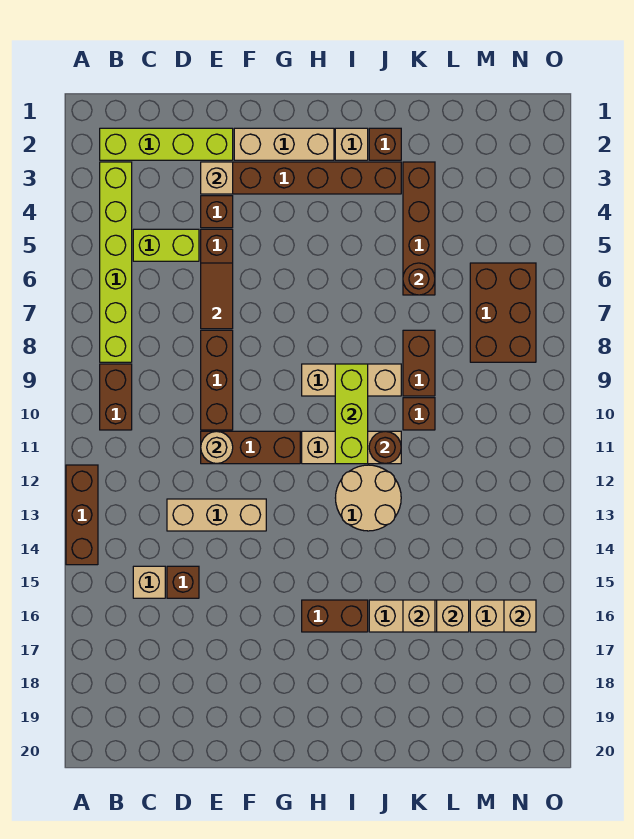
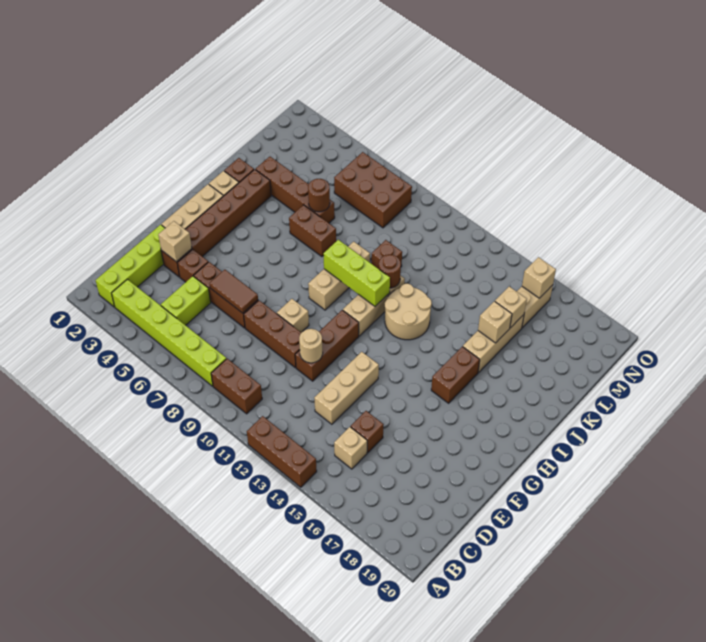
none -> tan brick F9 level 1
brown brick K8:K9 level 1 -> brown brick J6:J7 level 1

